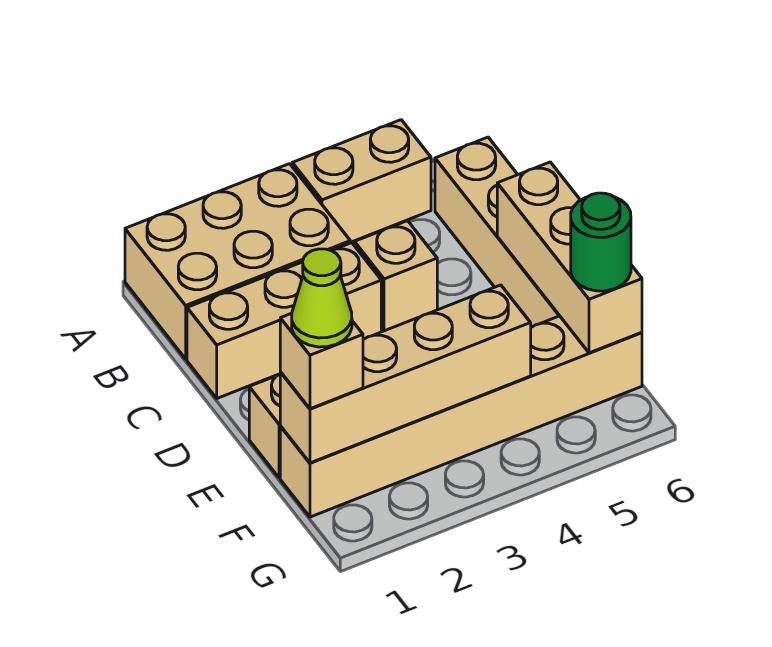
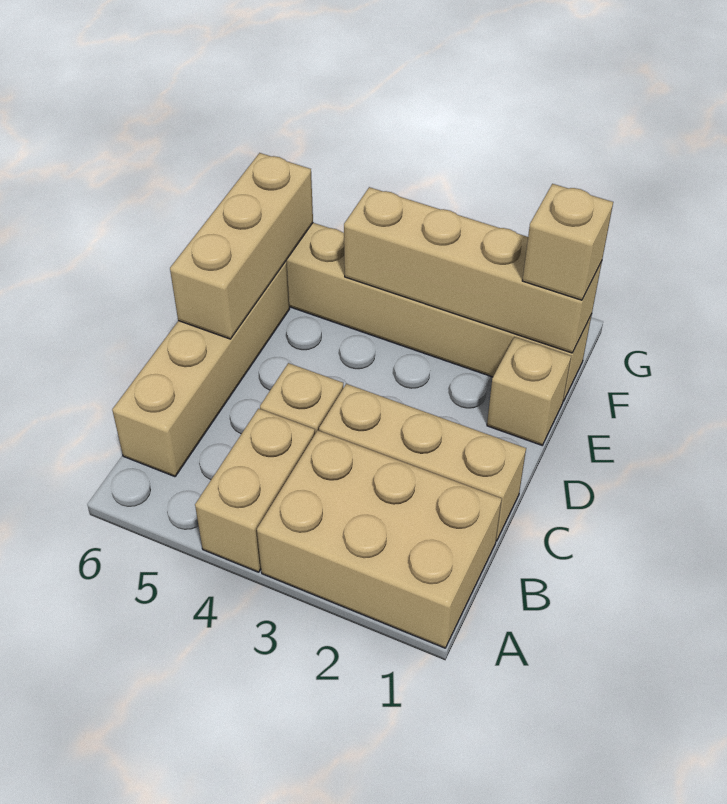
tan brick A4:A5 level 1 -> tan brick A4:B4 level 1
lime cone F1 level 4 -> none
green round brick F6 level 3 -> none

